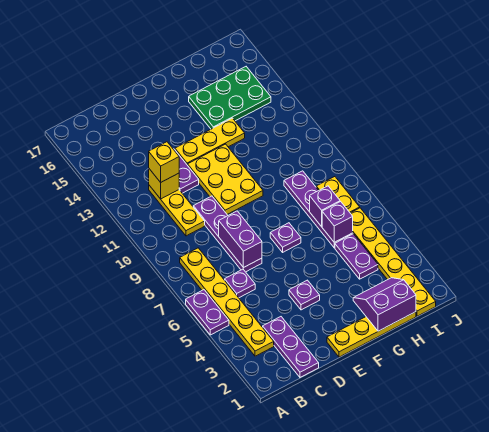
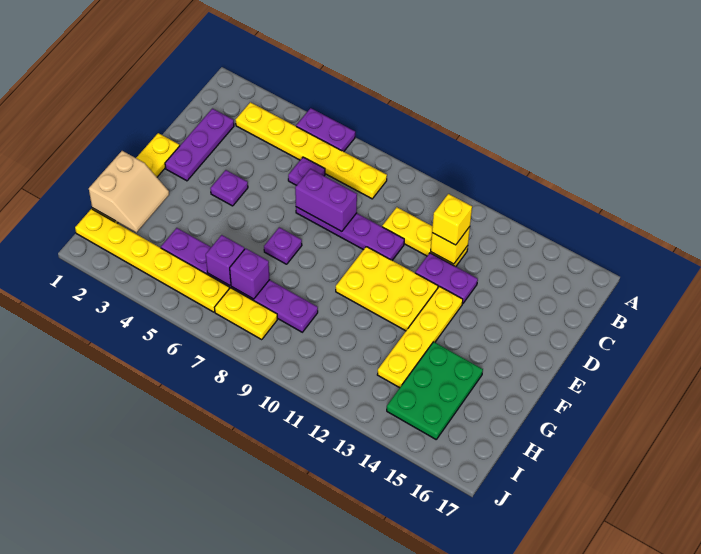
purple plate C1:C3 level 1 -> purple plate C2:E2 level 1
yellow plate E13:G13 level 1 -> yellow plate E13:H13 level 1
purple slope G1:H2 level 2 top 1 -> tan slope G1:H2 level 2 top 1

